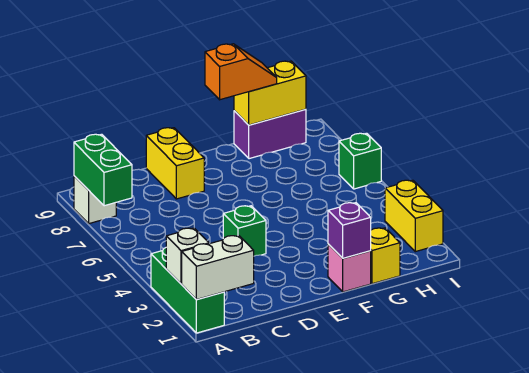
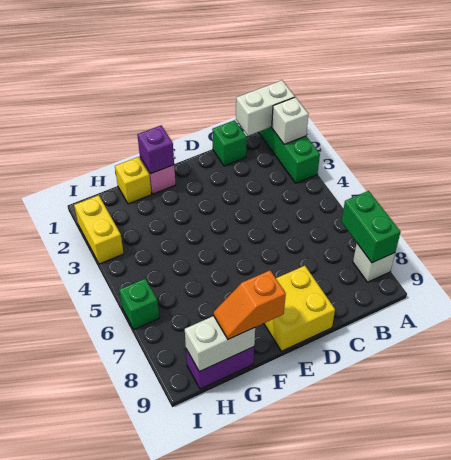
green brick D4 level 1 -> green brick C1 level 1
yellow brick D8:D9 level 1 -> yellow brick D8:E9 level 1
yellow brick G9:H9 level 2 -> white brick G9:H9 level 2

